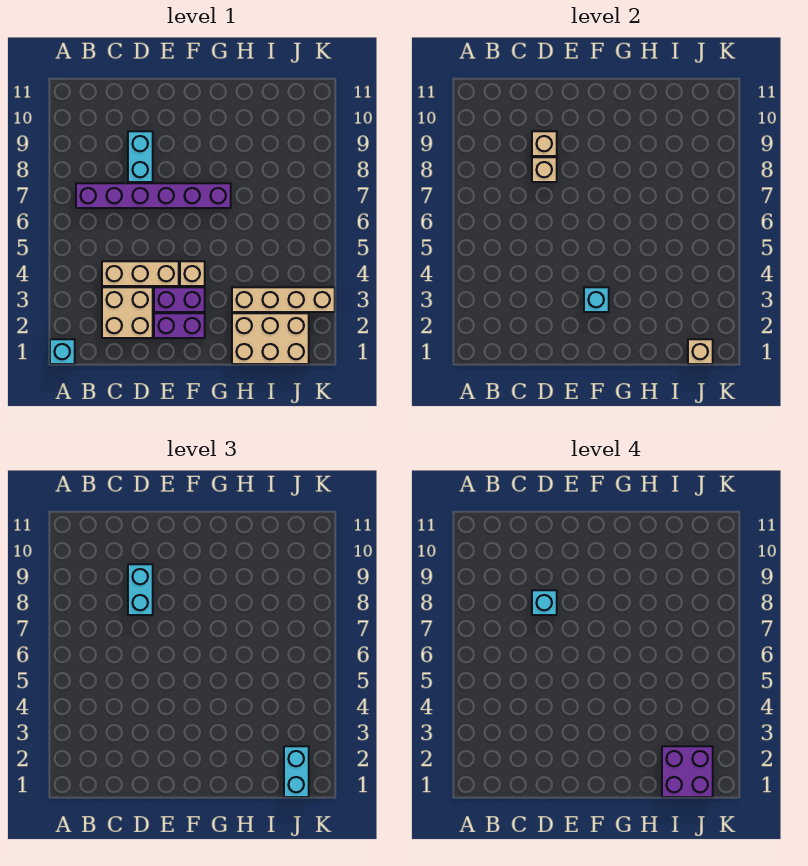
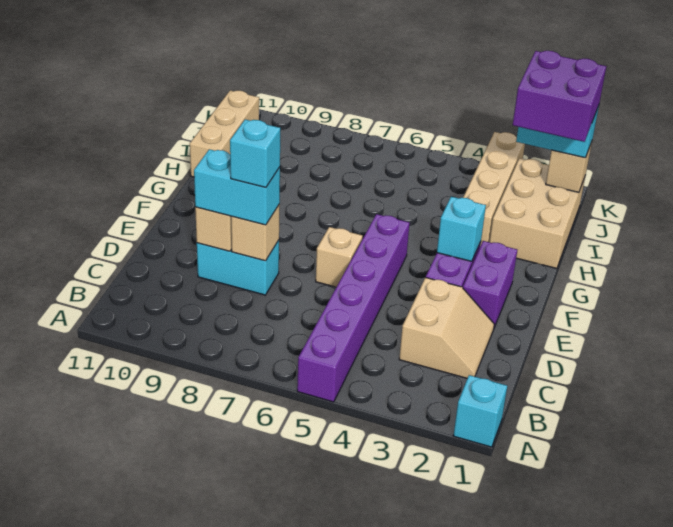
purple brick B7:G7 level 1 -> purple brick A5:F5 level 1
tan brick C2:D3 level 1 -> tan slope C2:D3 level 1 top 3
tan brick C4:E4 level 1 -> tan brick H11:J11 level 1
tan brick F4 level 1 -> tan brick E6 level 1

